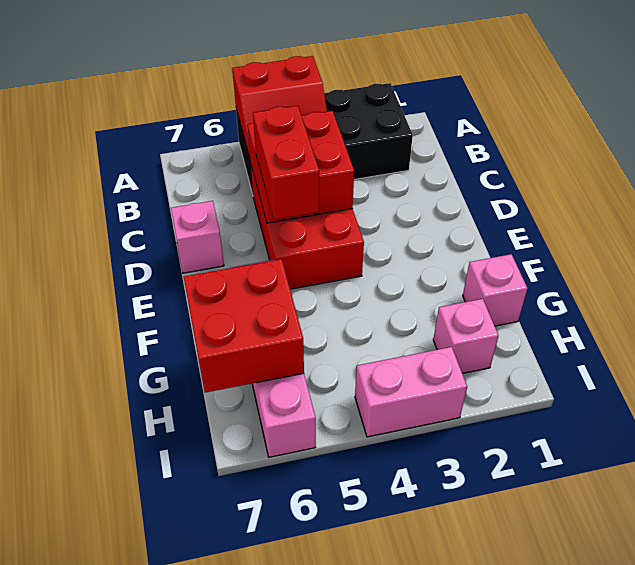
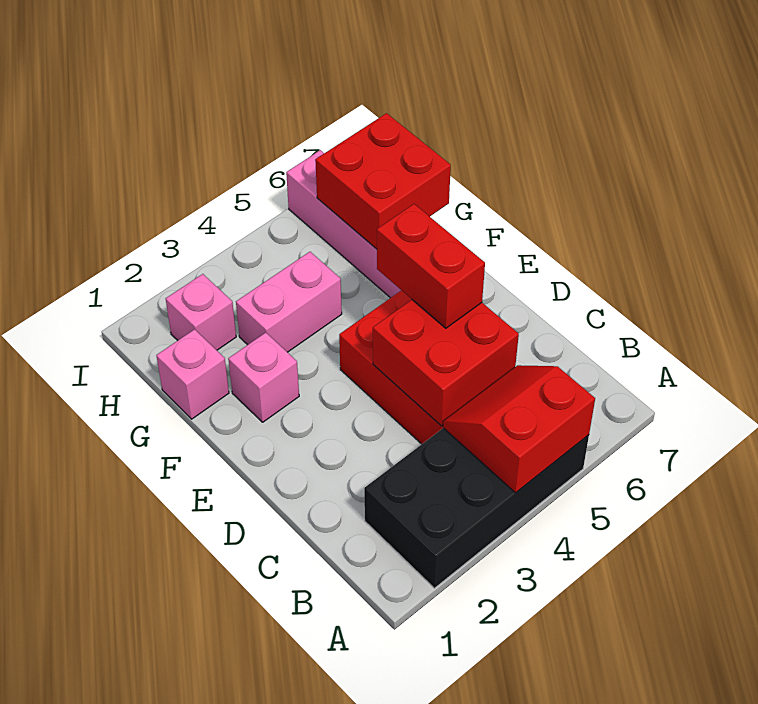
pink brick D7 level 1 -> pink brick F2 level 1
pink brick I3:I4 level 1 -> pink brick G3:G4 level 1

